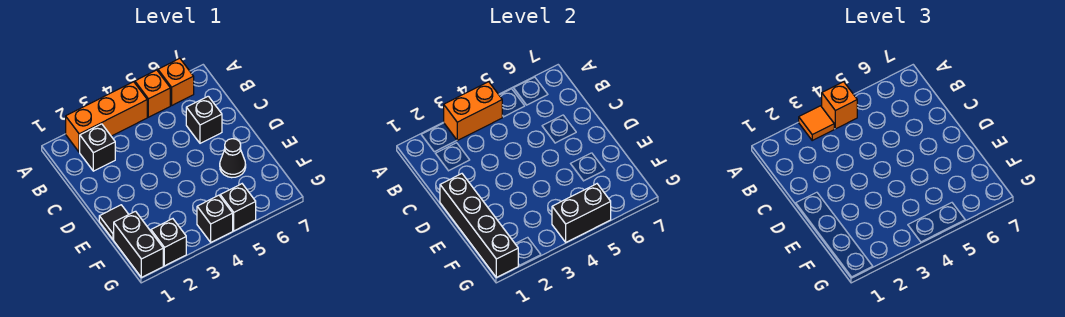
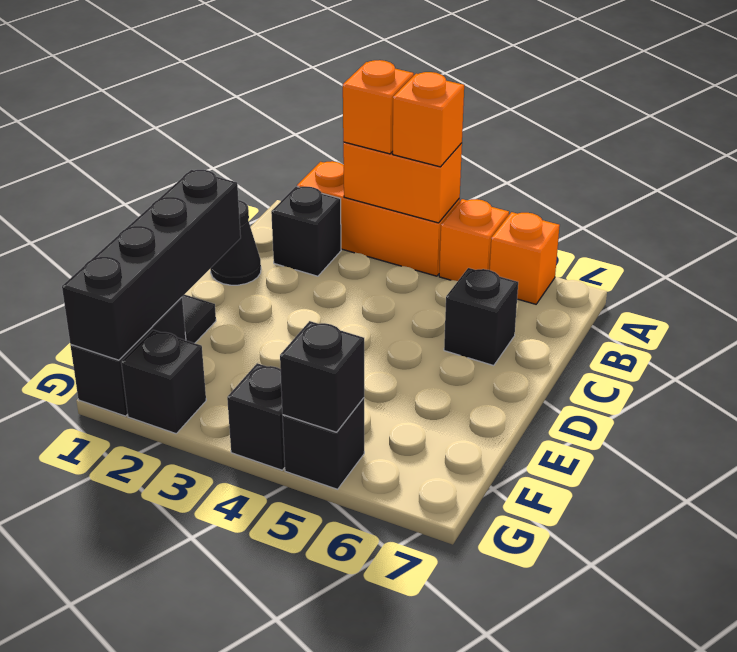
orange tile A3 level 3 -> orange brick A3 level 3
black cone E6 level 1 -> black cone C1 level 1
black brick G4:G5 level 2 -> black brick G5 level 2

